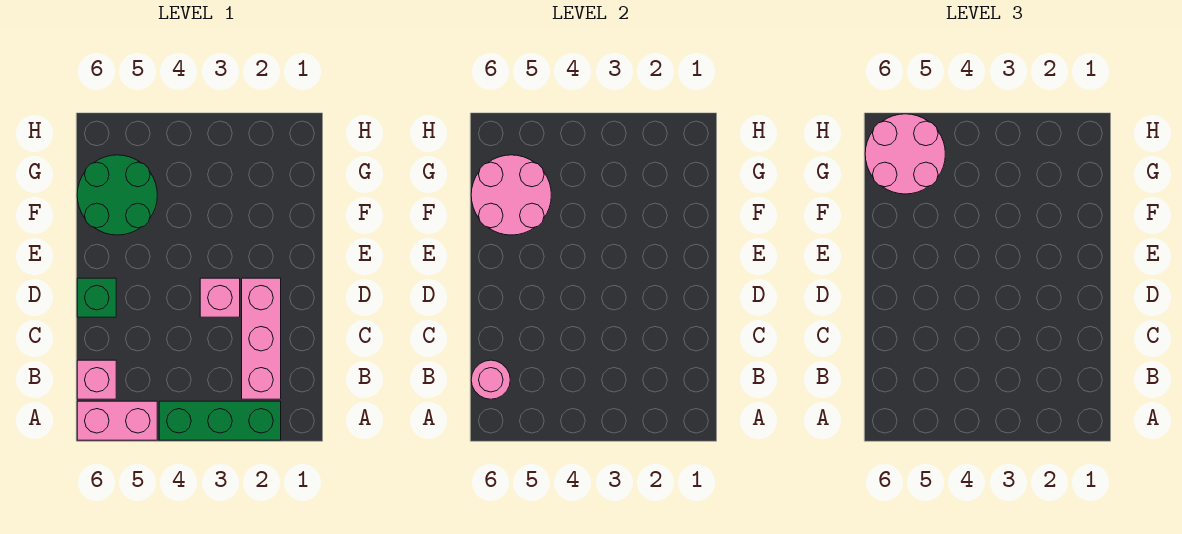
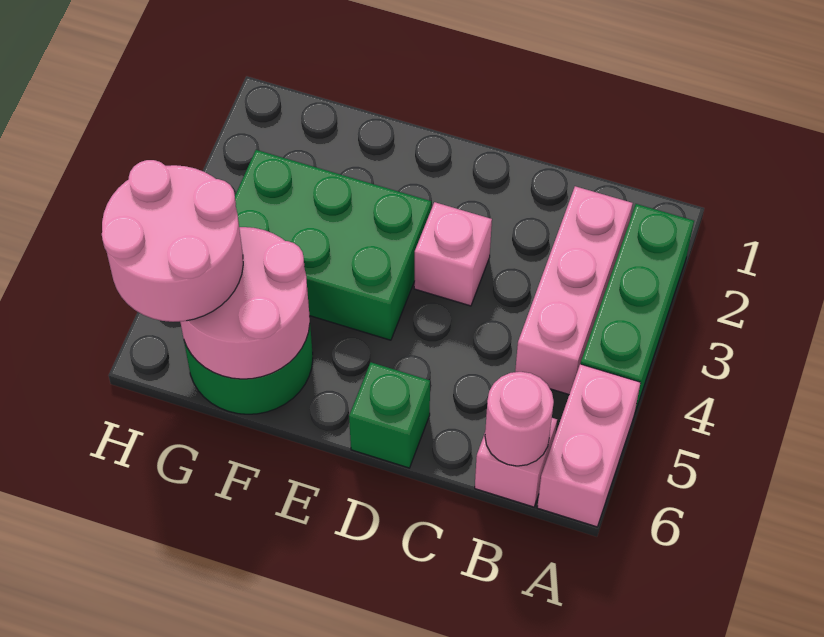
pink brick B2:D2 level 1 -> pink brick B2:B4 level 1
none -> green brick E3:G4 level 1

